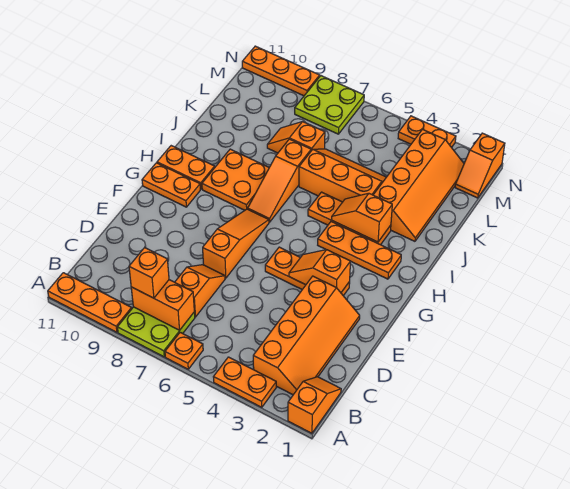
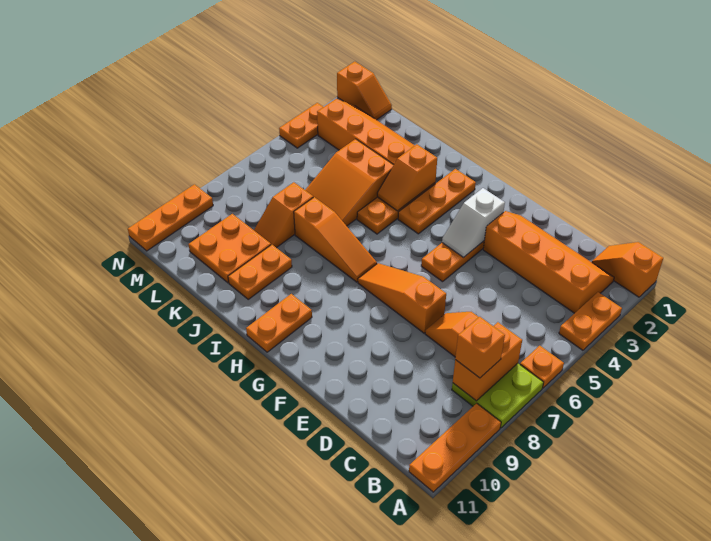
orange slope F3:F4 level 2 top 3 -> white slope F3:F4 level 2 top 3
orange plate G10:G11 level 1 -> orange plate J9:J10 level 1
orange plate H8:I9 level 1 -> orange plate K9:L10 level 1
orange slope J4:K6 level 1 top J -> orange slope J4:K6 level 1 top 4
lime plate M7:N8 level 1 -> none

